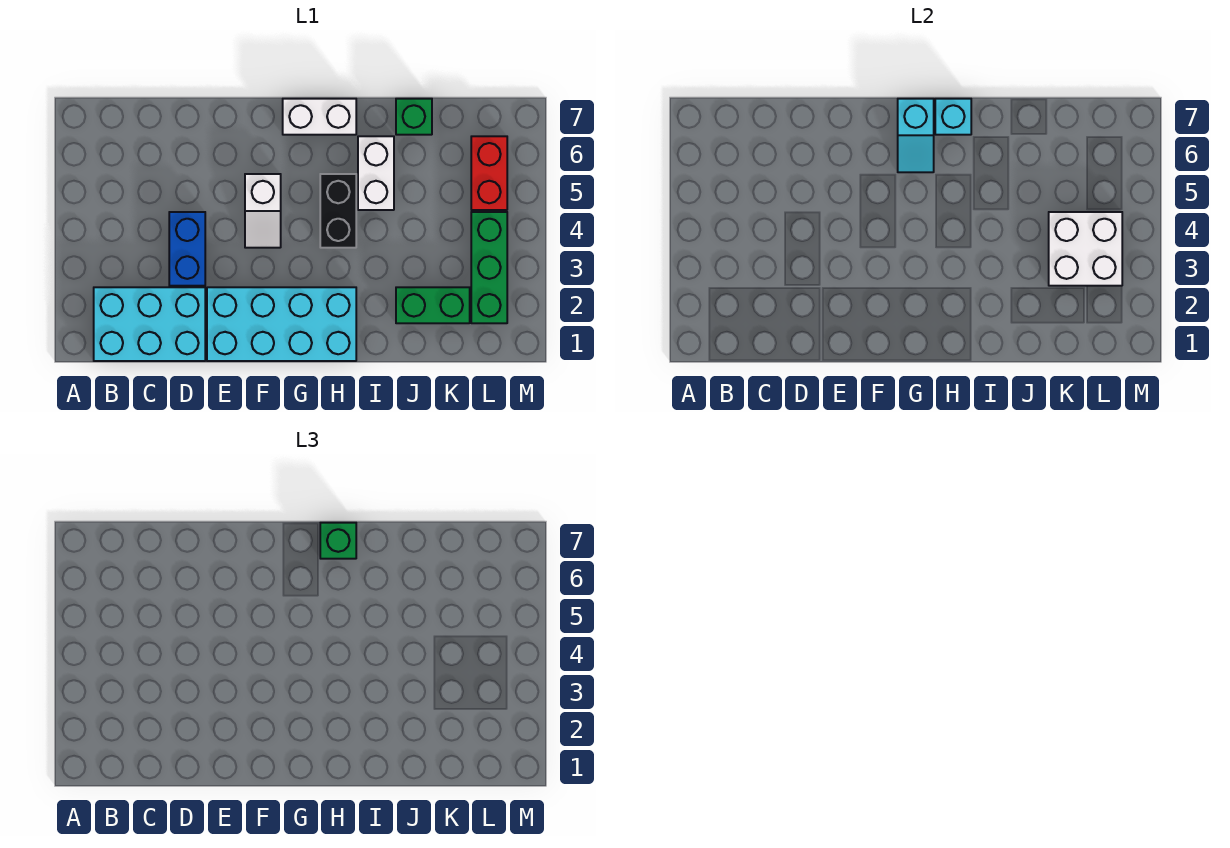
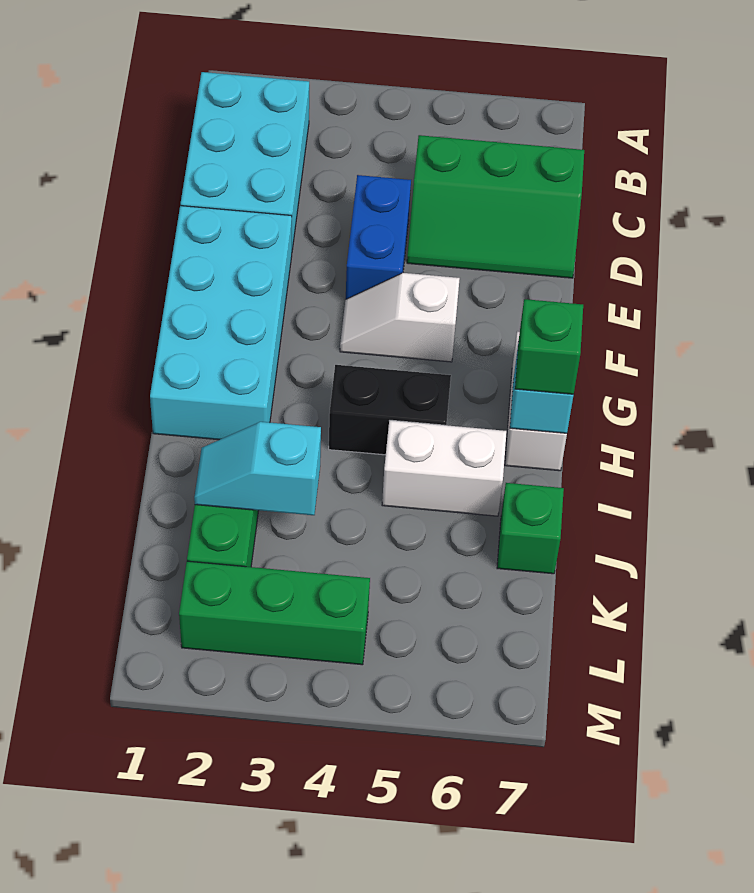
none -> green slope C5:D7 level 1 top C
blue brick D3:D4 level 1 -> blue brick D4:E4 level 1
cyan slope G6:G7 level 2 top 7 -> cyan slope J2:J3 level 2 top 3
white brick K3:L4 level 2 -> none
red brick L5:L6 level 1 -> none

